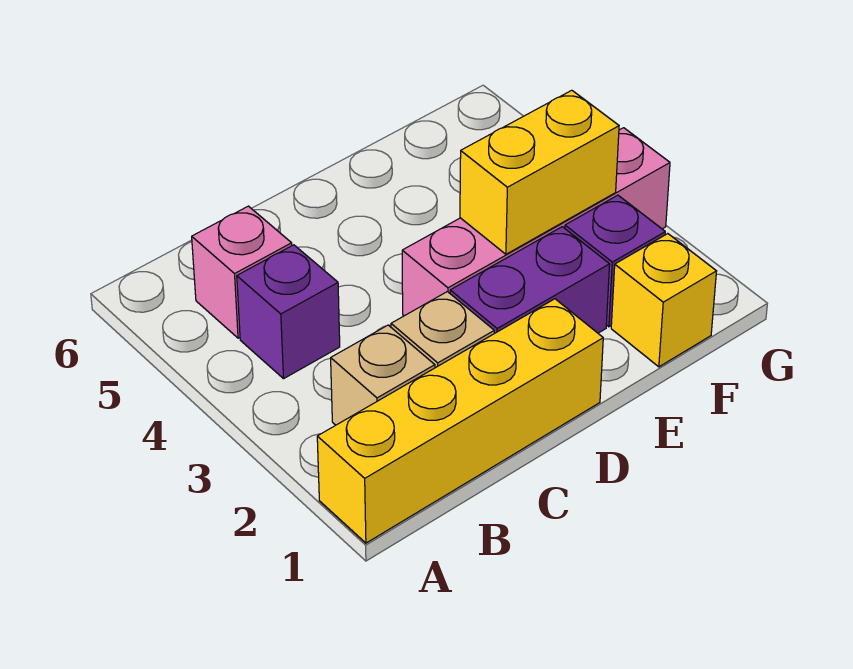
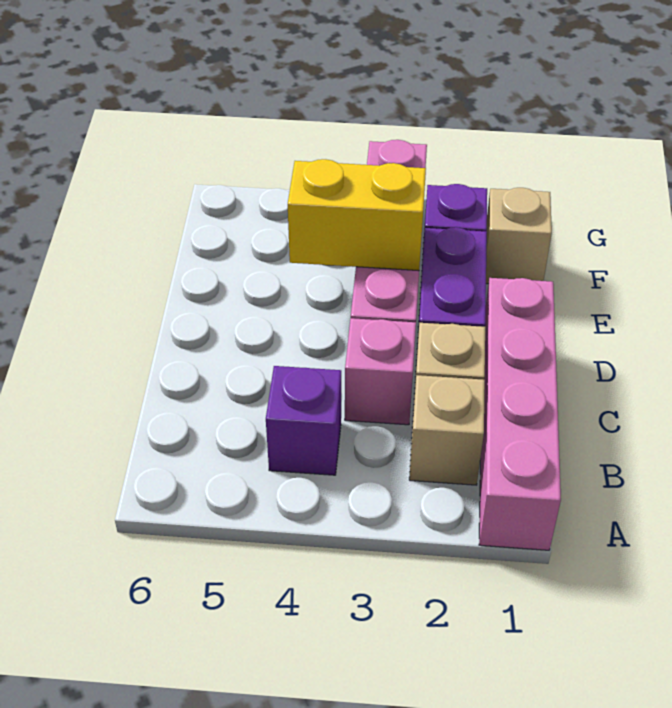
yellow brick A1:D1 level 1 -> pink brick A1:D1 level 1
pink brick B5 level 1 -> pink brick C3 level 1
yellow brick E3:F3 level 2 -> yellow brick E3:E4 level 2
yellow brick F1 level 1 -> tan brick F1 level 1

